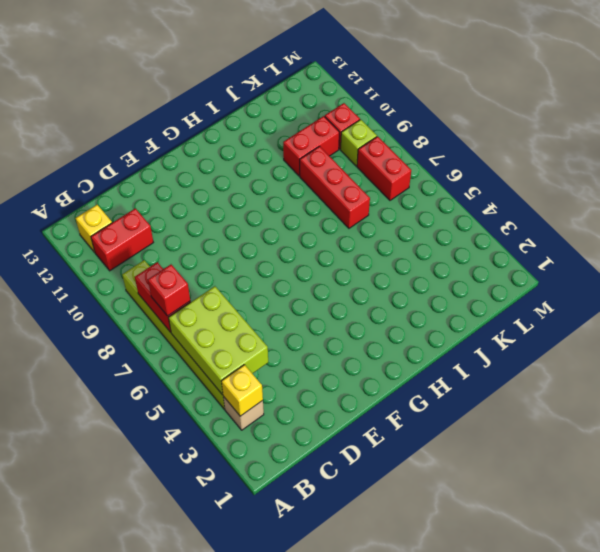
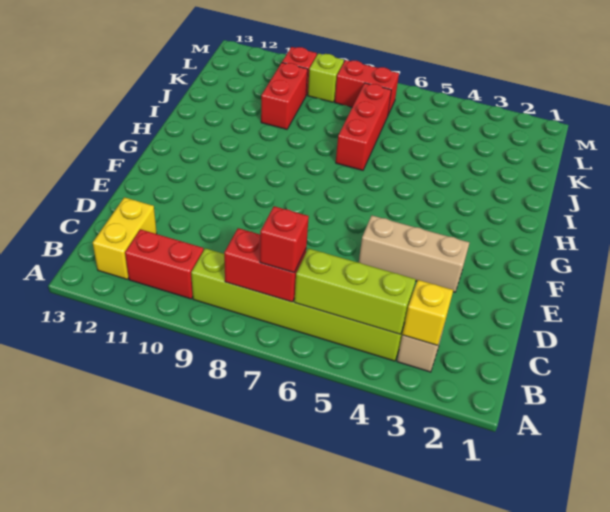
lime brick B4:C6 level 2 -> lime brick B4:B6 level 2
red brick B11:C11 level 1 -> red brick B10:B11 level 1
yellow brick B12 level 1 -> yellow brick B12:C12 level 1
none -> tan brick E3:E5 level 1
red brick J7:J9 level 1 -> red brick I7:K7 level 1

